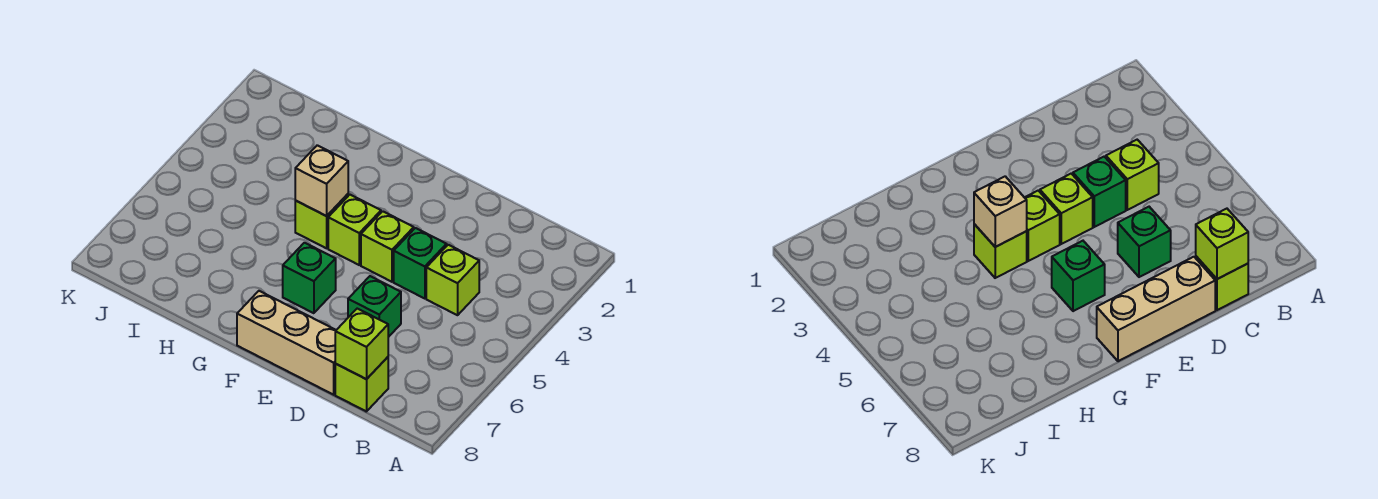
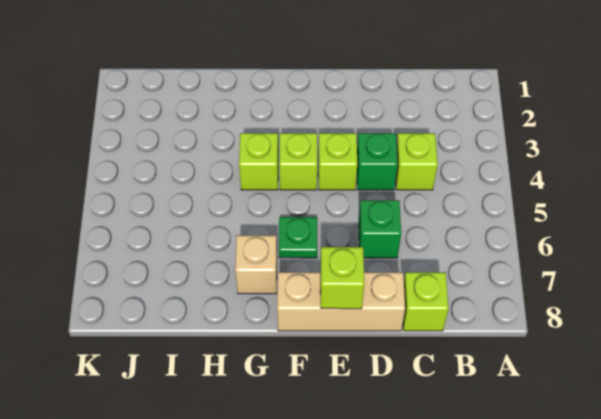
lime brick C8 level 2 -> lime brick E8 level 2
green brick F6 level 1 -> green plate F6 level 1
tan brick G4 level 2 -> tan brick G7 level 1

